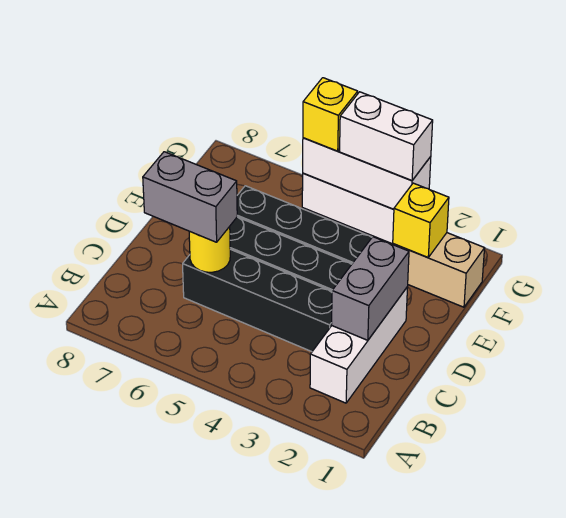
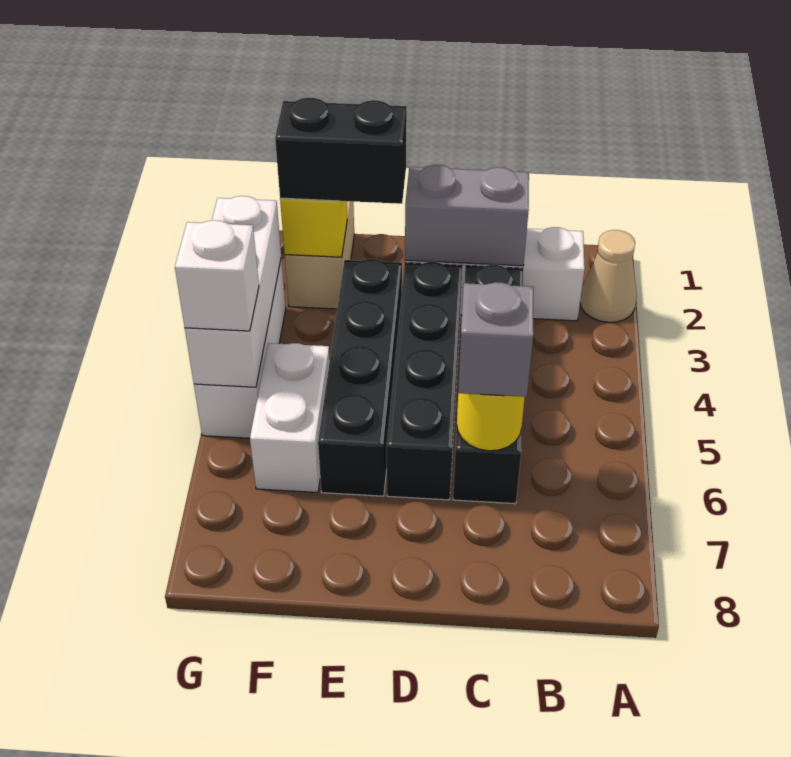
none -> tan cone A2 level 1
grey brick C6:C7 level 3 -> grey brick C6 level 3
none -> black brick E2:F2 level 3
white brick G3:G4 level 3 -> white brick F5:F6 level 1
yellow brick G5 level 3 -> white brick G5 level 3

